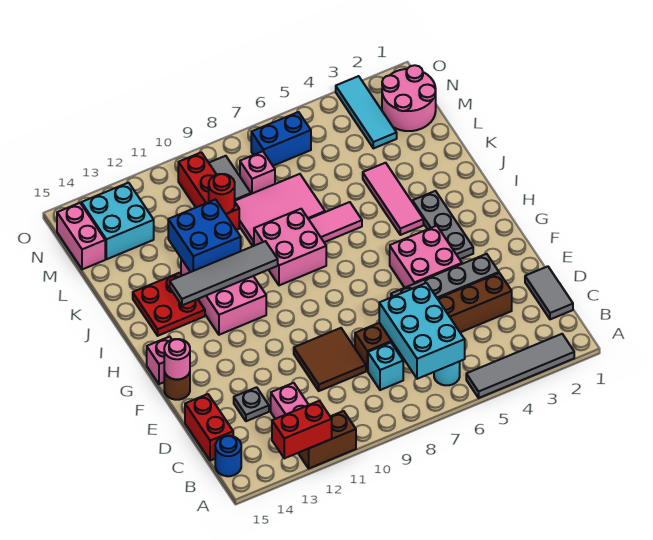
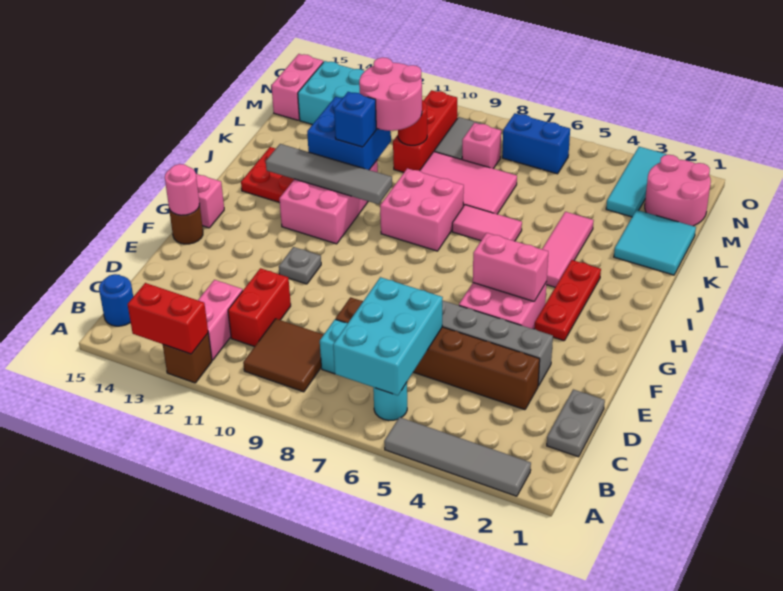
brown brick A11:A12 level 1 -> brown brick A12 level 1
grey tile C1:D1 level 1 -> grey plate C1:D1 level 1
red brick C15:D15 level 1 -> red brick C11:D11 level 1
brown tile D9:E10 level 1 -> brown tile B9:C10 level 1
grey plate D13 level 1 -> grey plate F11 level 1
grey plate G3:I3 level 1 -> red plate G3:I3 level 1
none -> pink brick G4:G5 level 2
none -> blue brick J11 level 3
none -> cyan tile K1:L2 level 1
none -> pink round brick K10:L11 level 3

